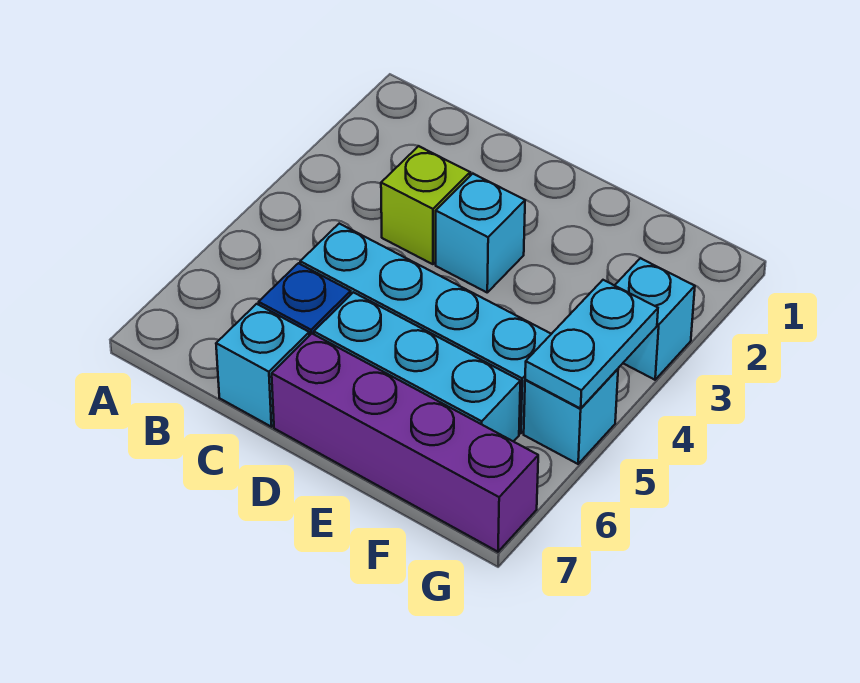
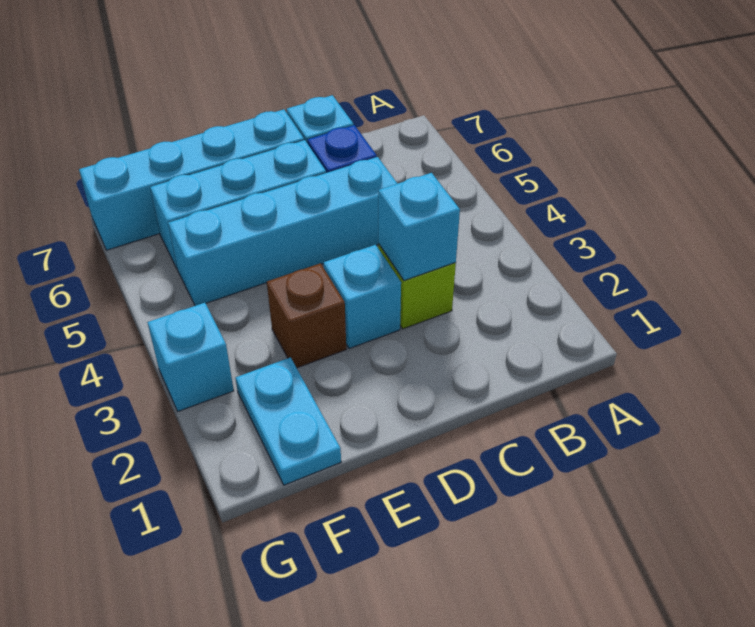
purple brick D7:G7 level 1 -> cyan brick D7:G7 level 1
none -> brown brick E3 level 1
cyan plate G4:G5 level 2 -> cyan plate F1:F2 level 1
cyan brick G5 level 1 -> cyan brick C3 level 2

